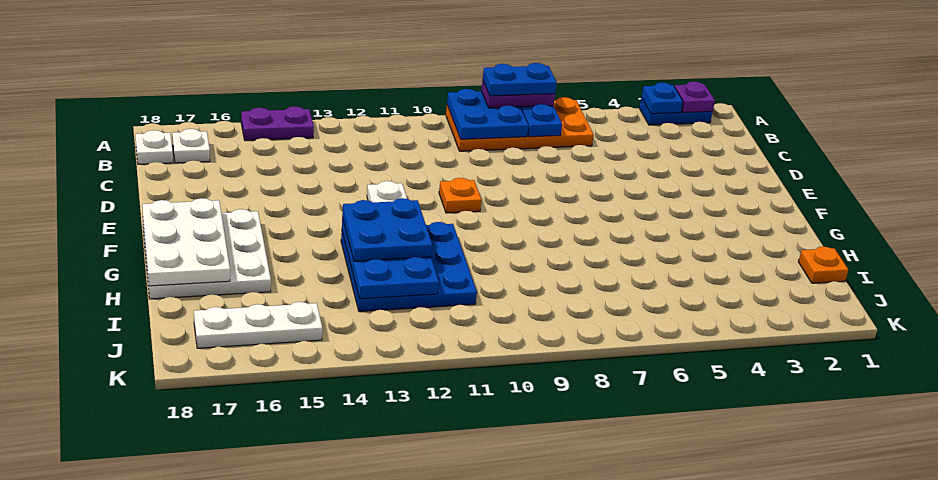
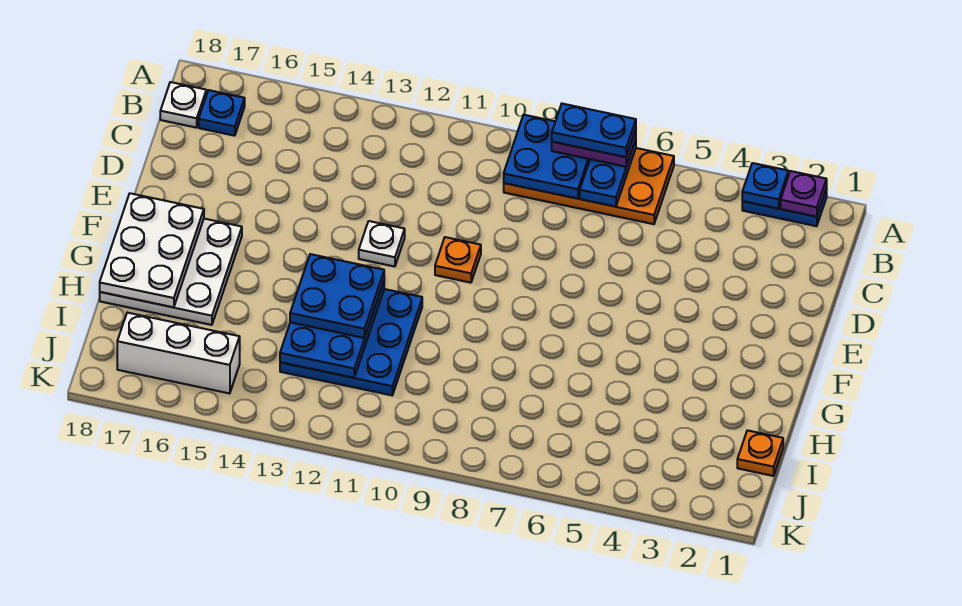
purple plate A14:A15 level 1 -> none
white plate B17 level 1 -> blue plate B17 level 1
white plate J15:J17 level 1 -> white brick J15:J17 level 1

